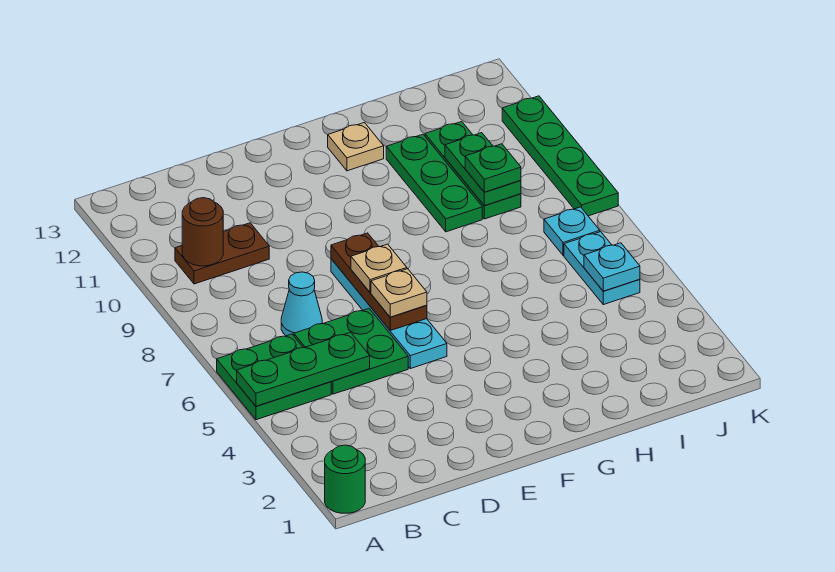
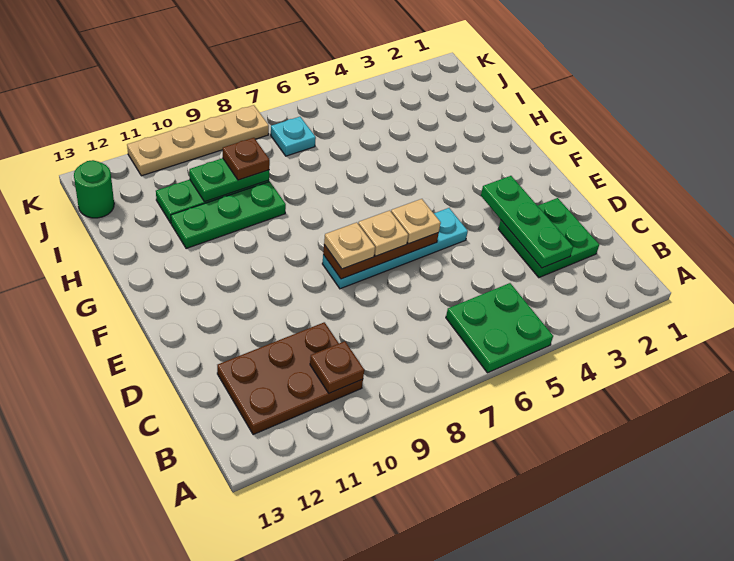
green round brick A1 level 1 -> green round brick J13 level 1
green plate A5:C5 level 2 -> green plate C3:E3 level 2
brown plate B10:C10 level 1 -> brown plate B10:C12 level 1
brown round brick B10 level 2 -> brown plate B10 level 2
green plate C5:D6 level 1 -> green plate C2:D3 level 1
cyan cone C7 level 1 -> none
tan plate G12 level 1 -> tan plate E8 level 3
green plate I9 level 3 -> brown plate I9 level 3
cyan plate J5:J6 level 1 -> none
cyan plate J5 level 2 -> none
green plate K8:K11 level 1 -> tan plate K8:K11 level 1

